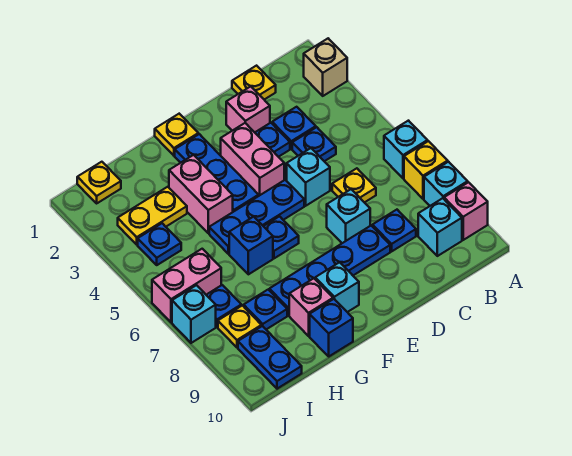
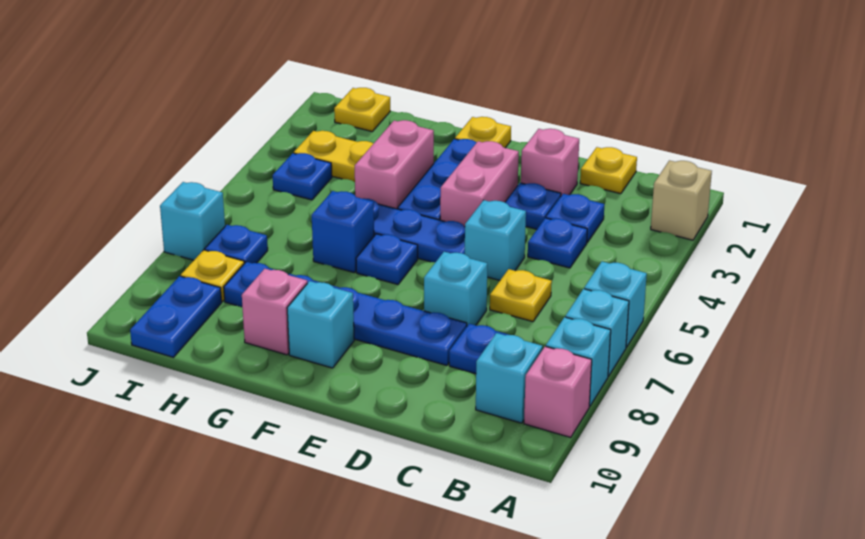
yellow brick A7 level 1 -> cyan brick A7 level 1
blue brick G10 level 1 -> none
pink brick I6:J6 level 1 -> none

